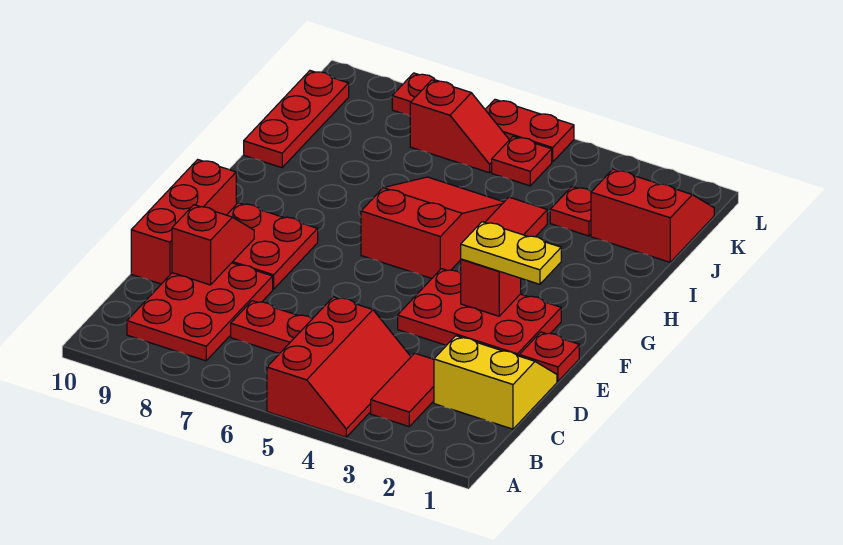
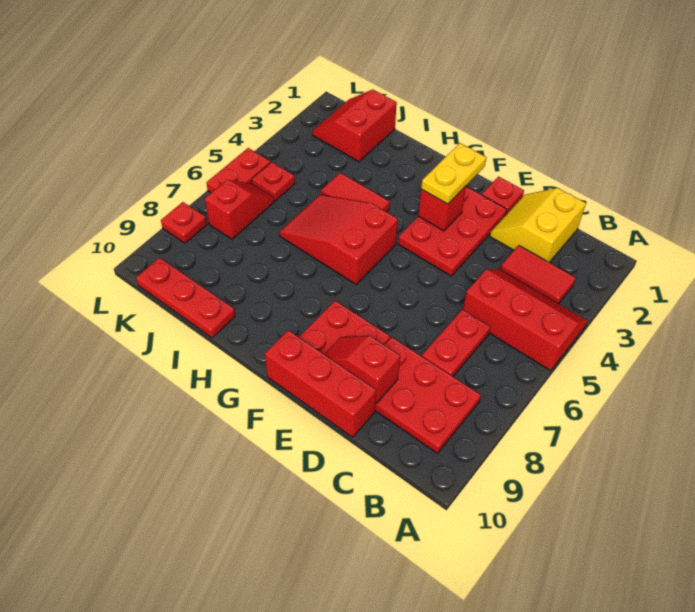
red plate J3 level 1 -> none

